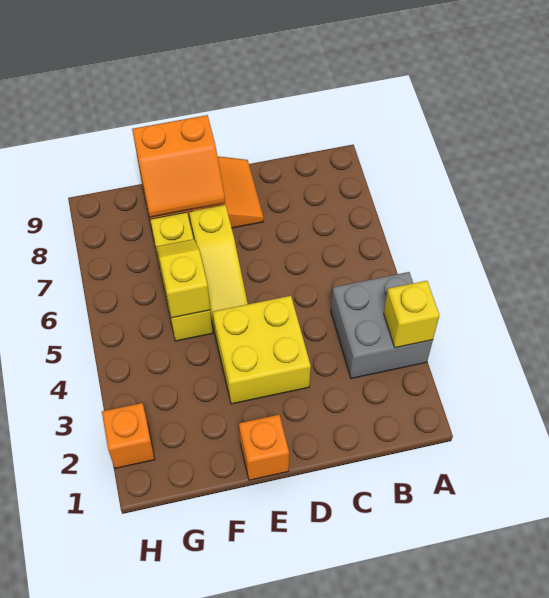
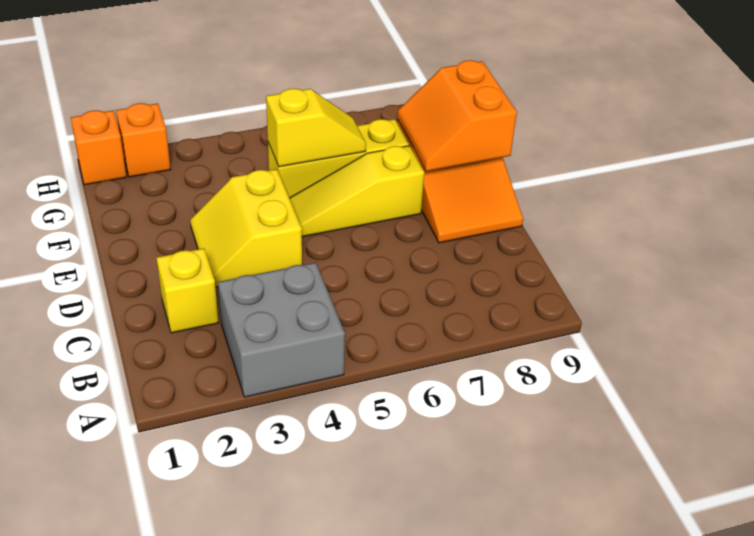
yellow brick A3 level 2 -> yellow brick C2 level 1
yellow brick D3:E4 level 1 -> yellow slope D3:E4 level 1 top 4
orange brick E1 level 1 -> orange brick H1 level 1

